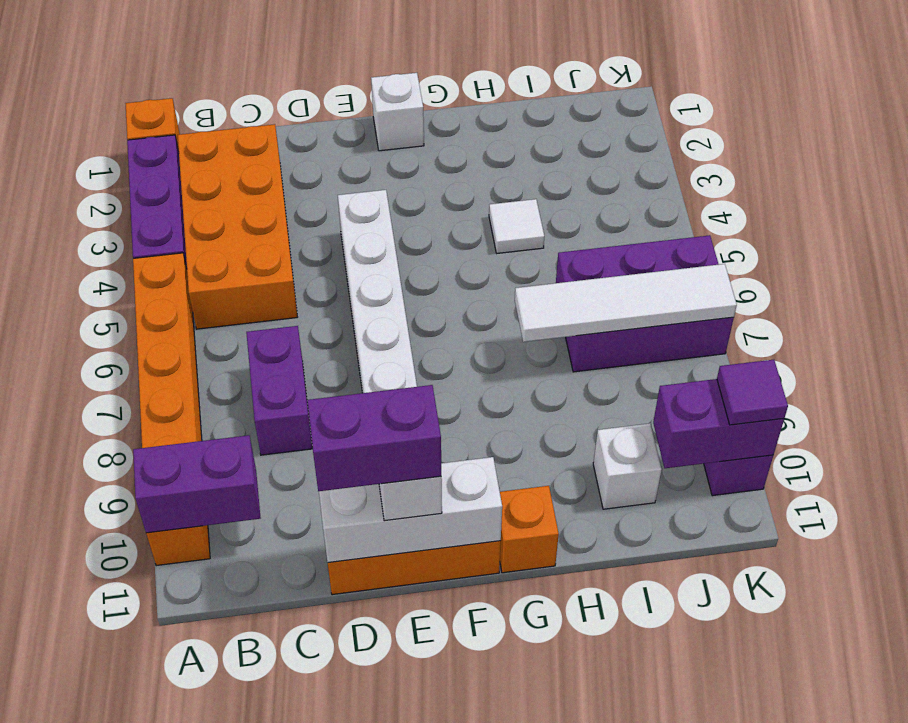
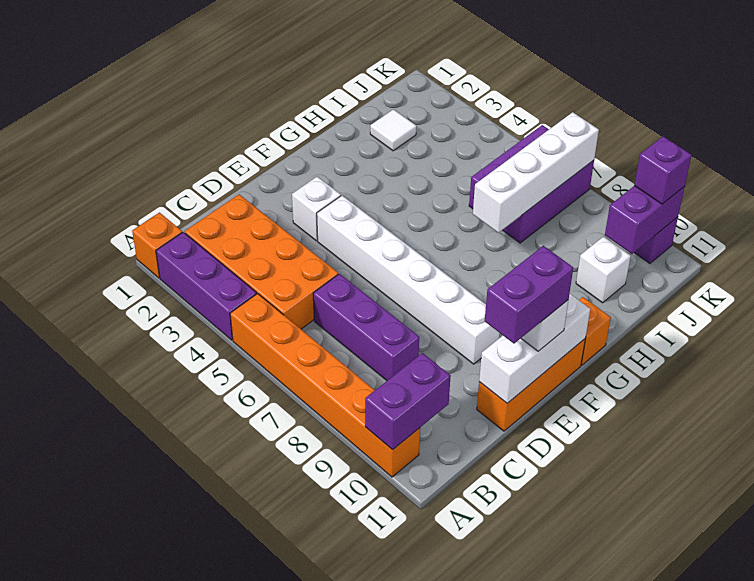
purple brick C7:C8 level 1 -> purple brick C6:C8 level 1
white brick F1 level 1 -> white brick E3 level 1
white tile H4 level 1 -> white tile I2 level 1
white tile H7:K7 level 2 -> white brick H7:K7 level 2
purple tile K10 level 3 -> purple brick K10 level 3

